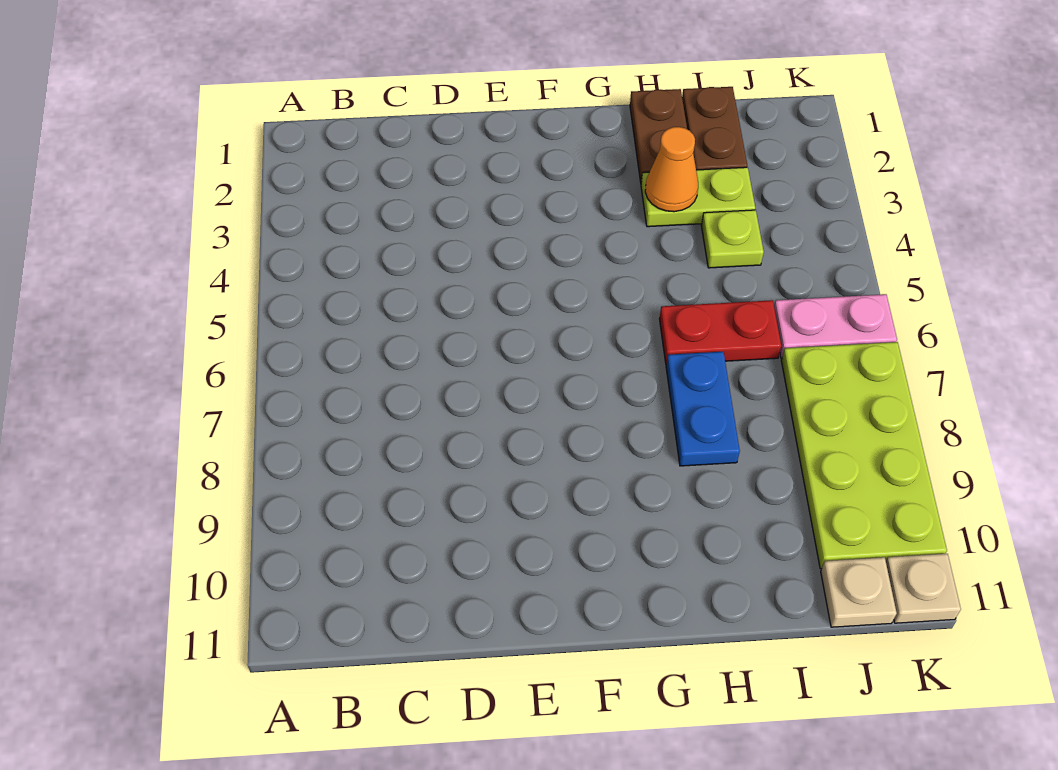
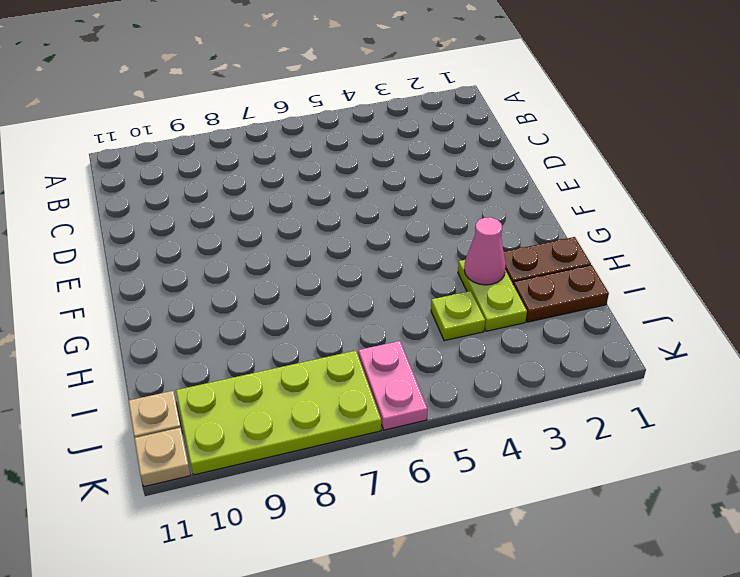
orange cone H3 level 2 -> pink cone H3 level 2
red plate H6:I6 level 1 -> none
blue plate H7:H8 level 1 -> none

